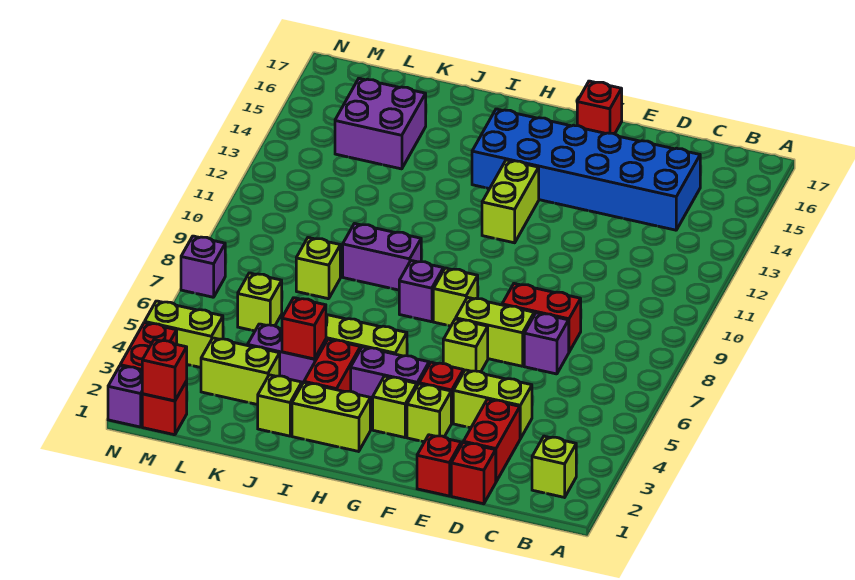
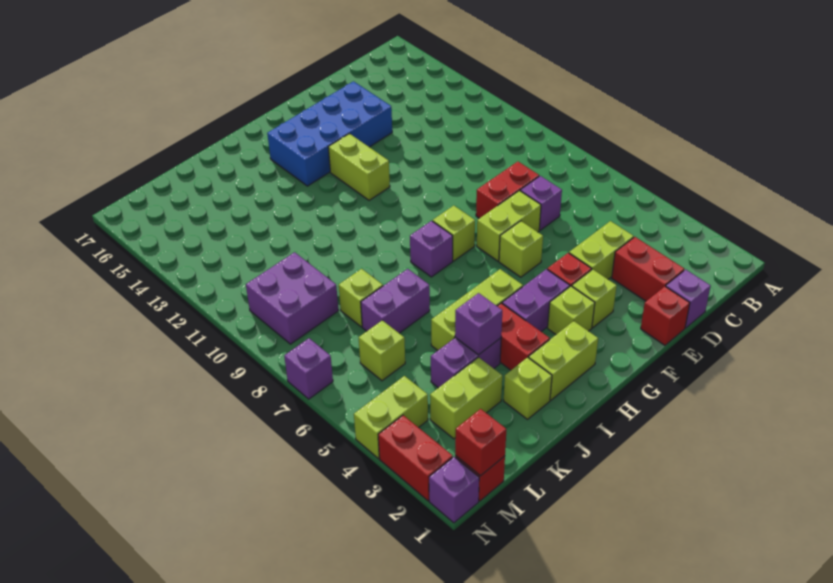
lime brick B2 level 1 -> none
blue brick C14:H15 level 1 -> blue brick E14:H15 level 1
red brick D1 level 1 -> purple brick D1 level 1
red brick F17 level 1 -> none
purple brick I9:J9 level 1 -> purple brick J7:K7 level 1
red brick J4 level 2 -> purple brick J4 level 2
purple brick K14:L15 level 1 -> purple brick L9:M10 level 1

